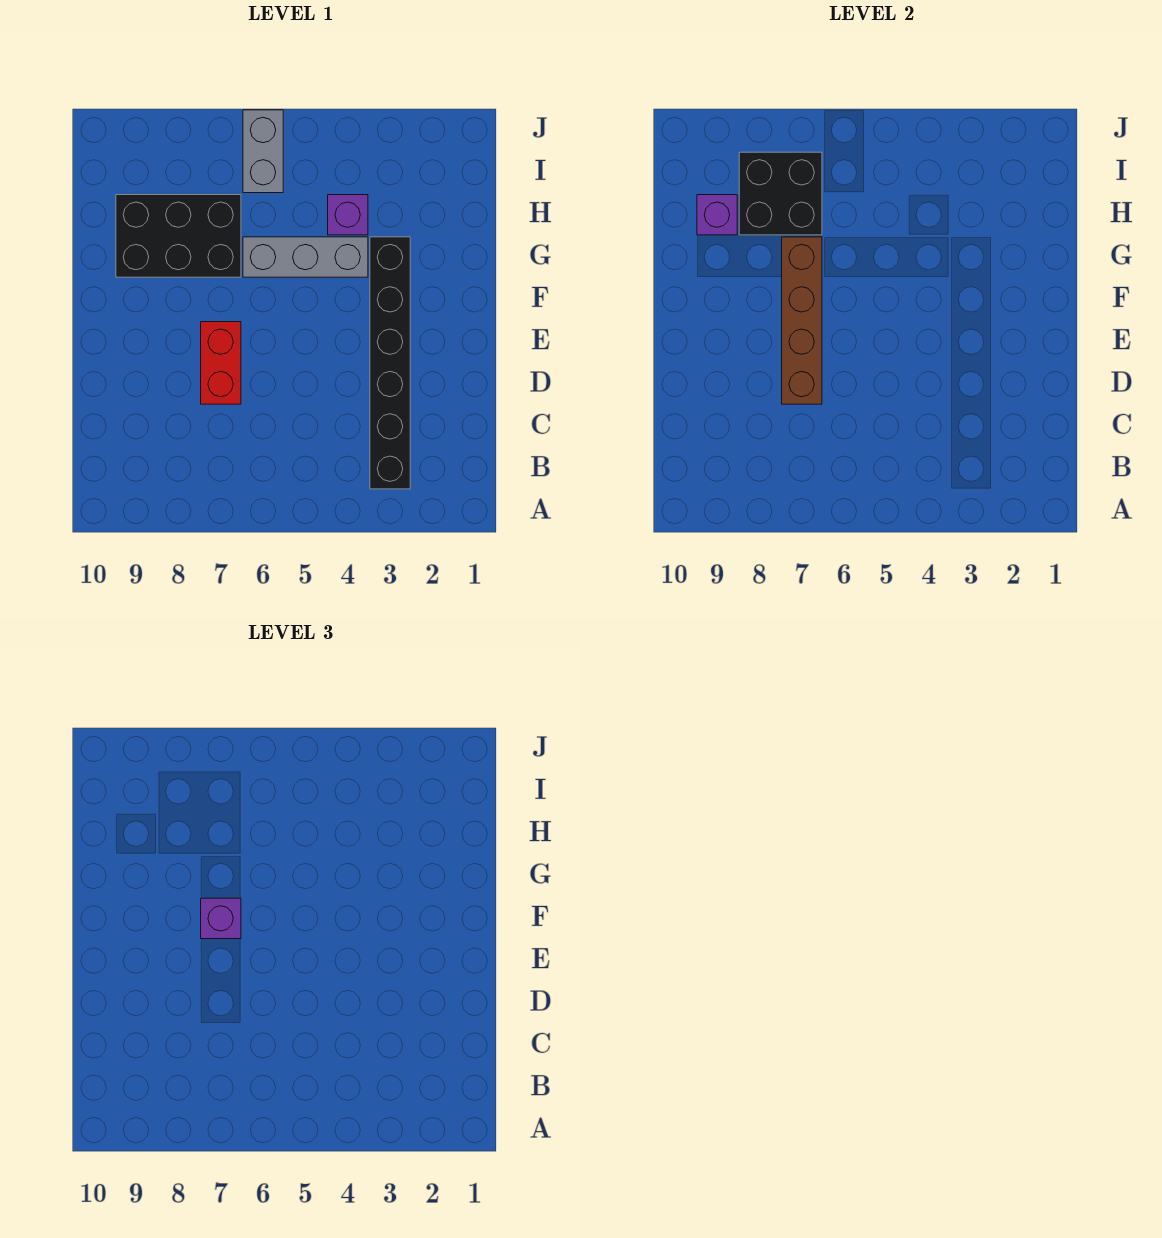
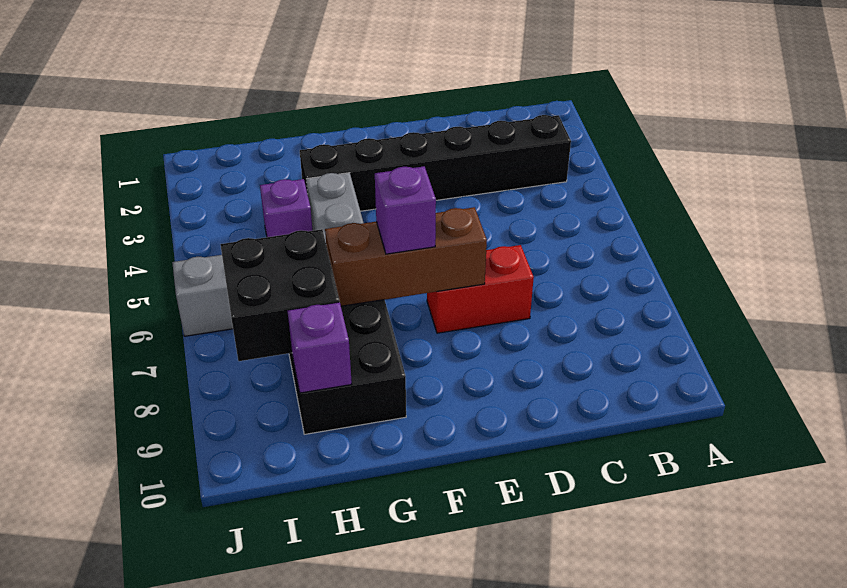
brown brick D7:G7 level 2 -> brown brick E7:G7 level 2

